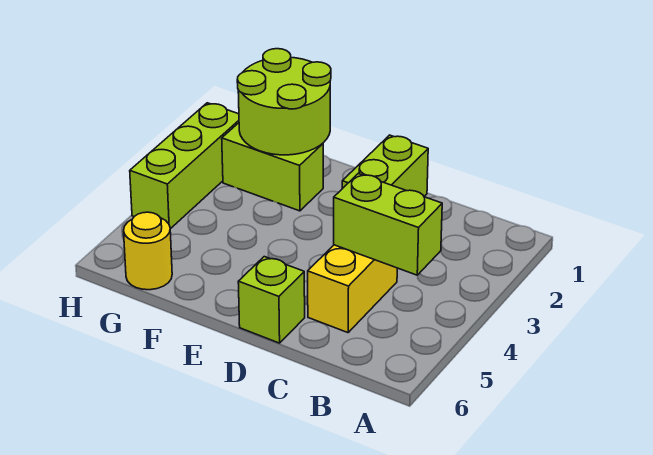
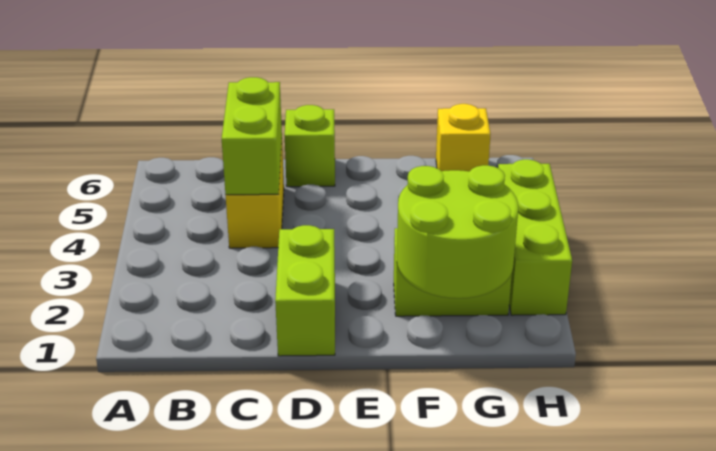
lime brick B4:C4 level 2 -> lime brick C4:C5 level 2
yellow round brick G6 level 1 -> yellow brick G6 level 1

